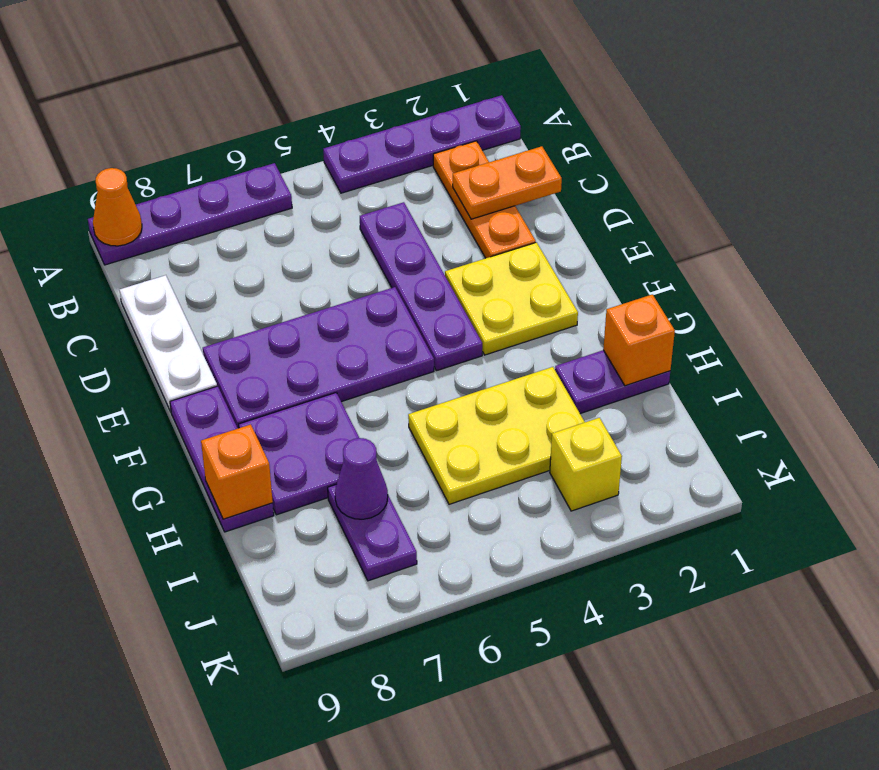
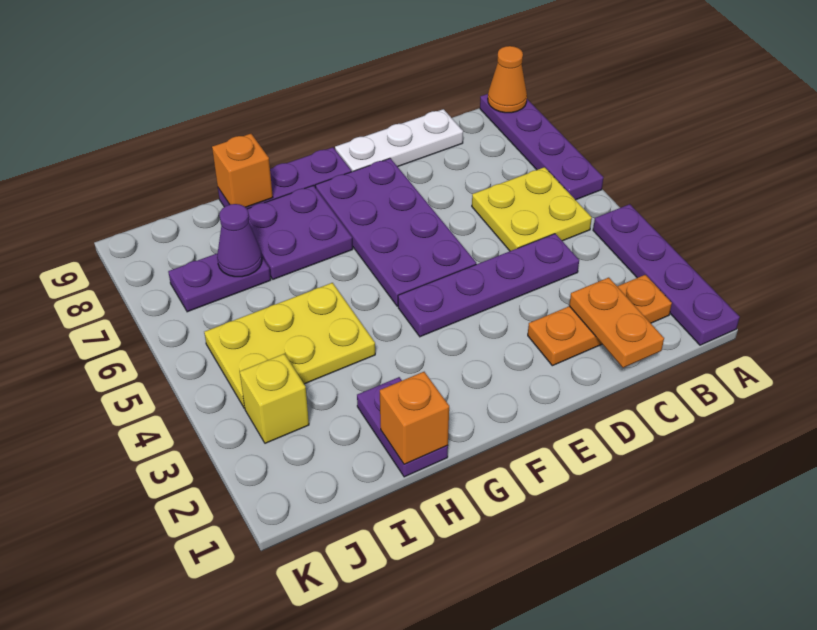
yellow plate E2:F3 level 1 -> yellow plate B5:C6 level 1
yellow plate H3:I5 level 1 -> yellow plate H4:J5 level 1

